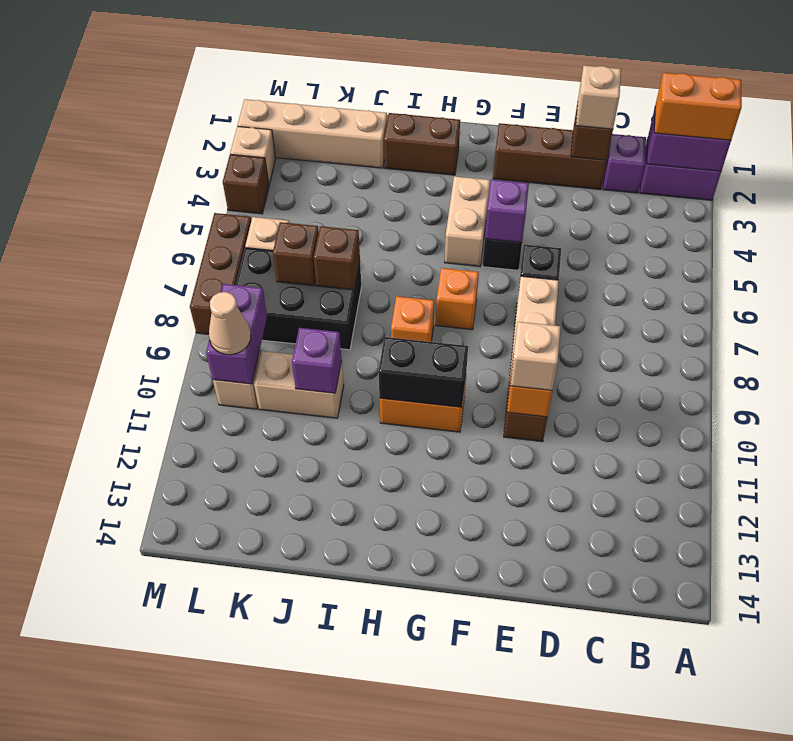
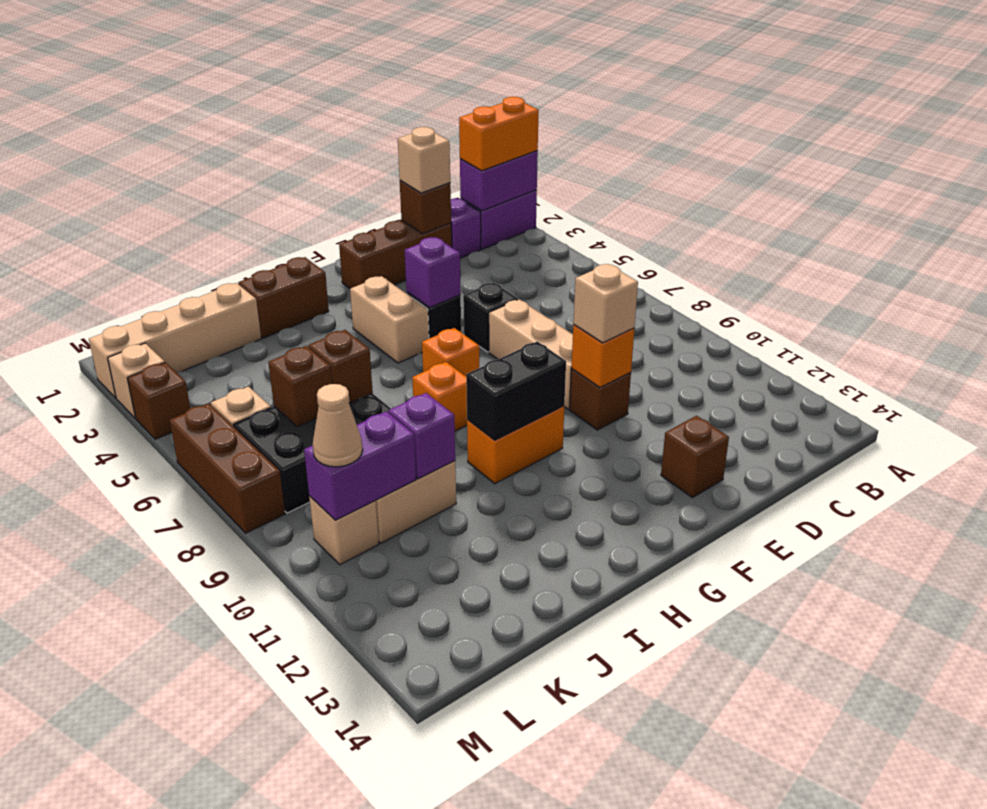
none -> brown brick E13 level 1
purple brick L9:L10 level 2 -> purple brick K10:L10 level 2

